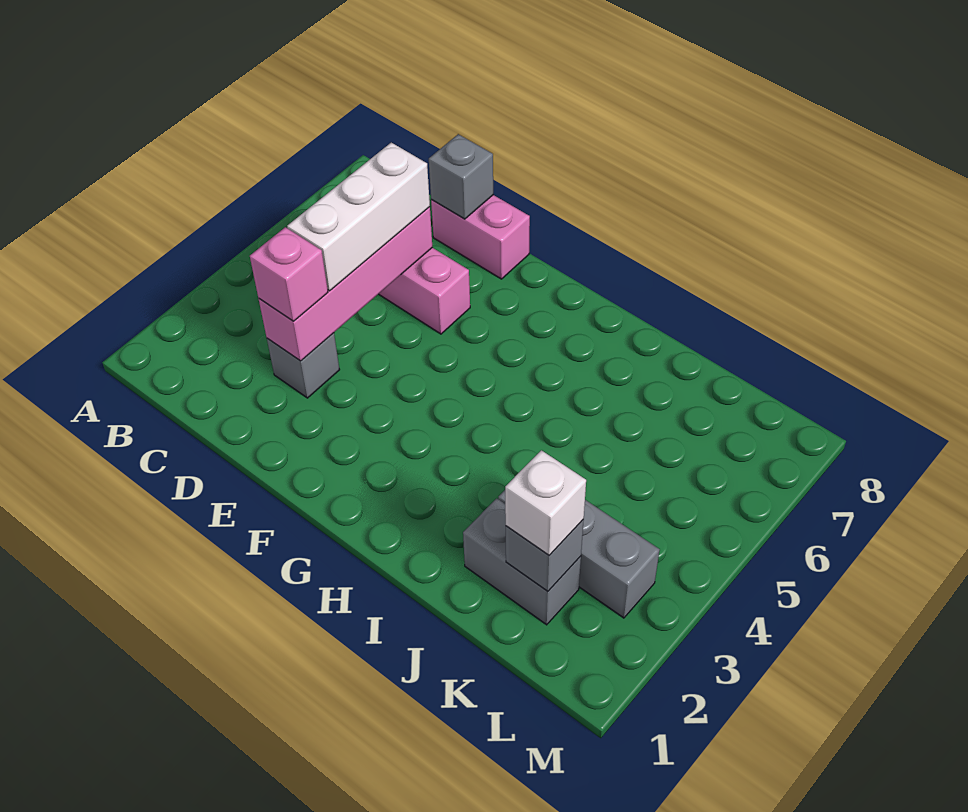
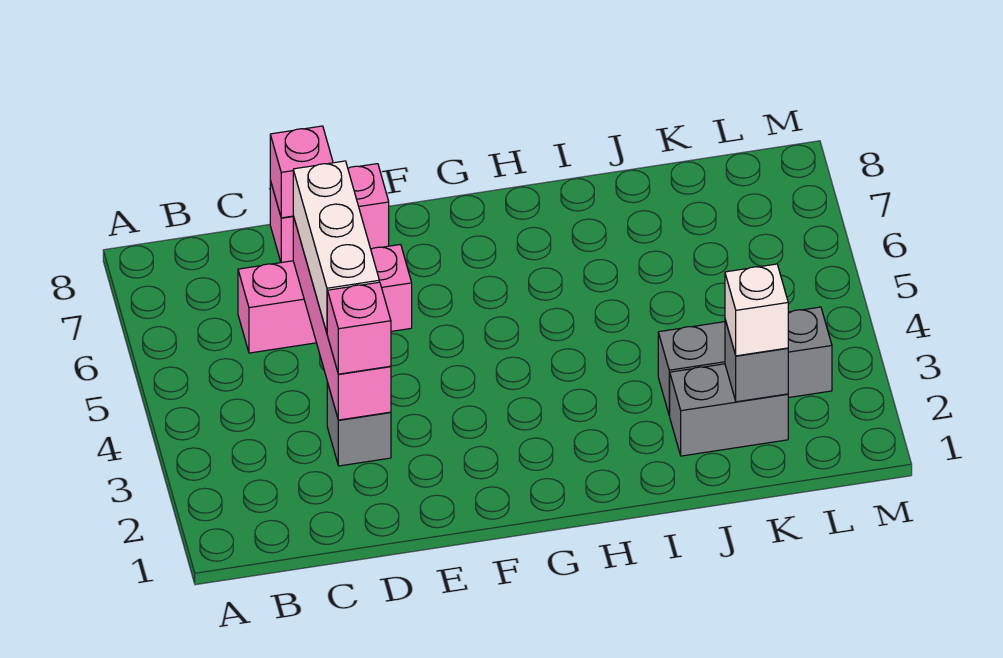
grey brick D8 level 2 -> pink brick D8 level 2

